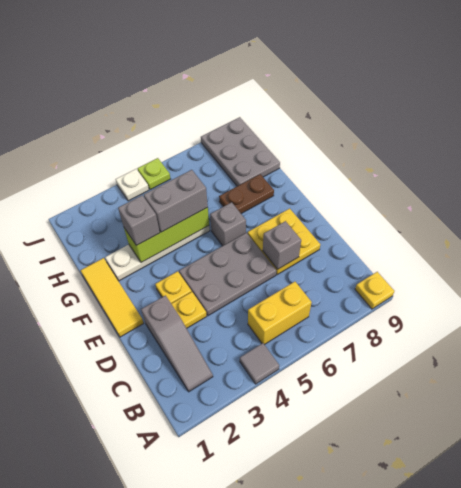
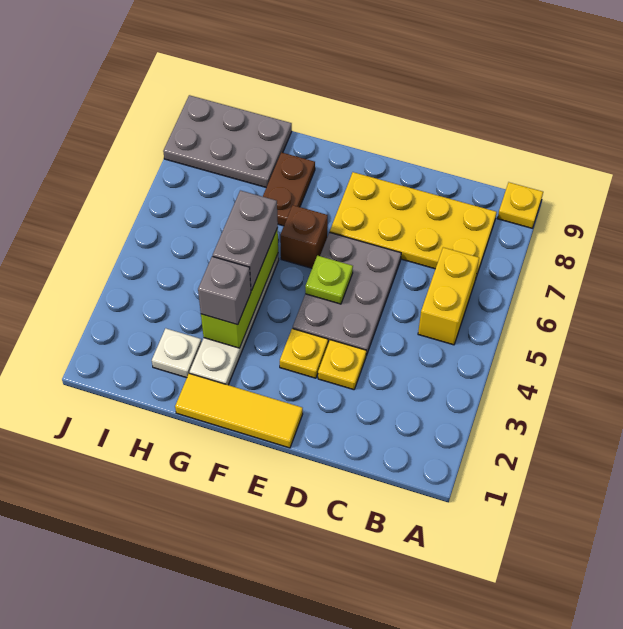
grey tile A4 level 1 -> none
grey slope B2:D2 level 1 top D -> none
yellow plate D7:E8 level 1 -> yellow plate B7:E8 level 1
grey brick D7 level 2 -> none
grey brick F6 level 1 -> brown brick F6 level 1
white plate J4 level 1 -> white plate H2 level 1
lime plate J5 level 1 -> lime plate E5 level 2

